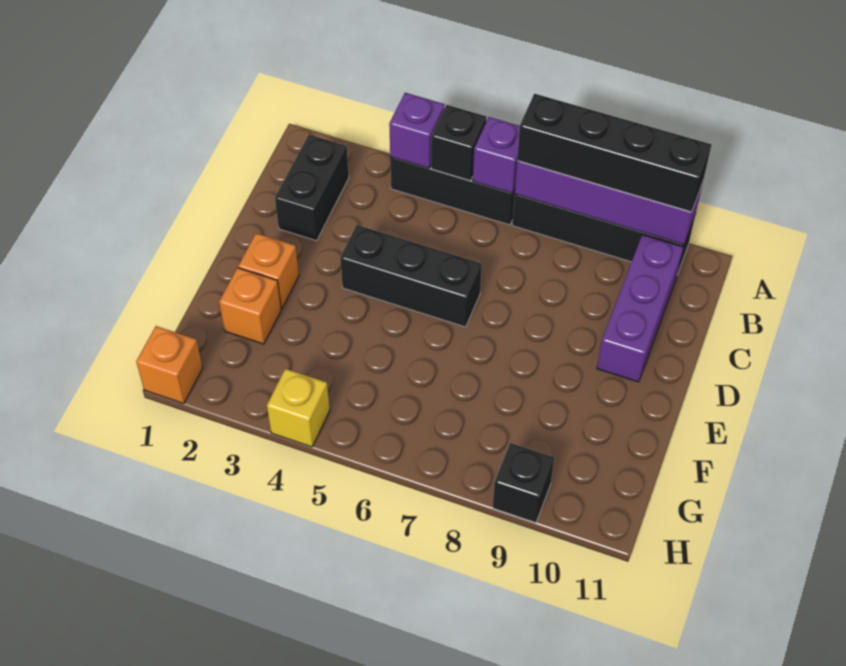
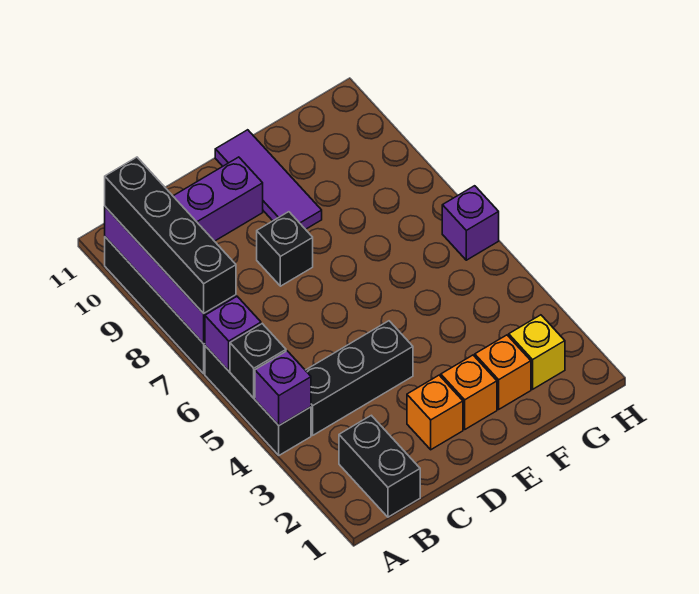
black brick B2:C2 level 1 -> black brick B1:B2 level 1
black brick D4:D6 level 1 -> black brick B4:D4 level 1
none -> purple tile E9:E11 level 1
orange brick H1 level 1 -> orange brick D2 level 1
yellow brick H4 level 1 -> yellow brick G2 level 1
none -> purple brick H6 level 1
black brick H9 level 1 -> black brick D8 level 1

